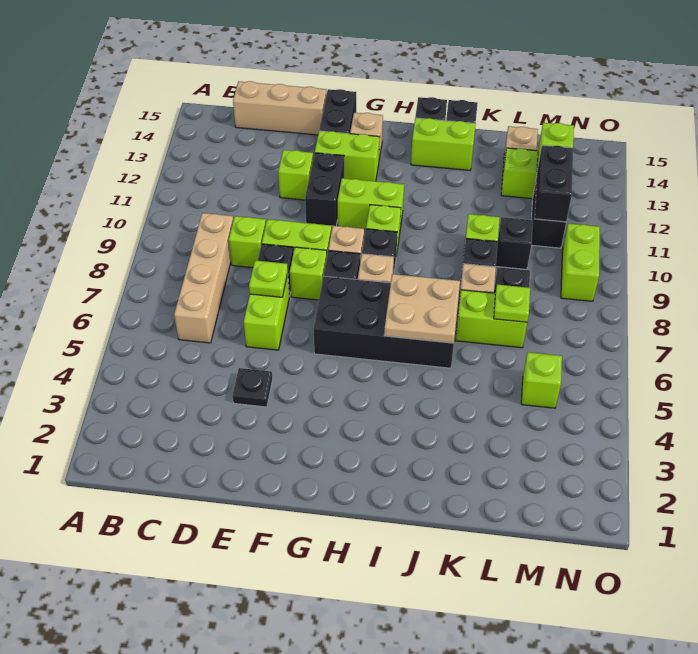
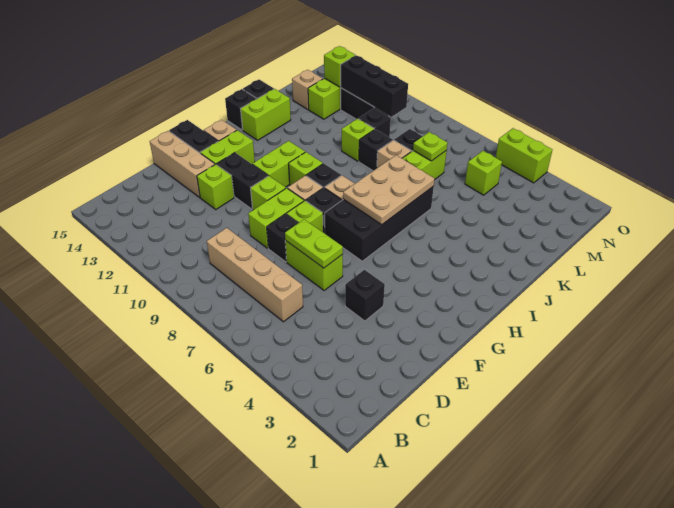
tan brick C15:E15 level 1 -> tan brick E13:E15 level 1
lime brick D9 level 1 -> lime brick F10 level 1
black plate E4 level 1 -> black brick E4 level 1
lime plate E7 level 2 -> lime plate E6:E7 level 2
tan plate I6:J7 level 2 -> tan plate H6:J7 level 2
black brick M11:M12 level 2 -> black brick M10:M12 level 2
lime brick N9:N10 level 1 -> lime brick O4:O5 level 1

